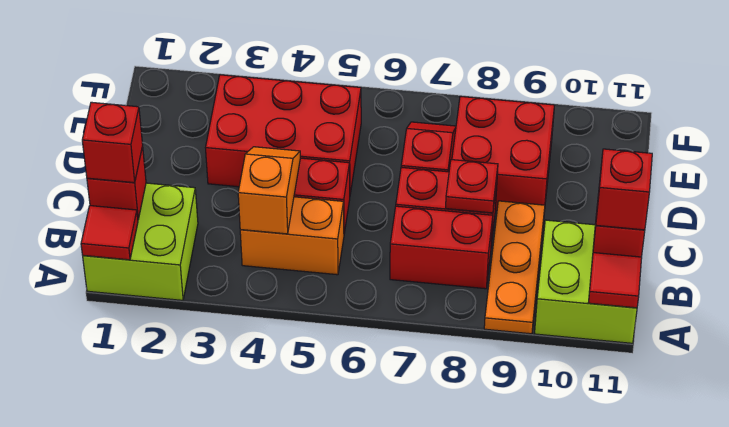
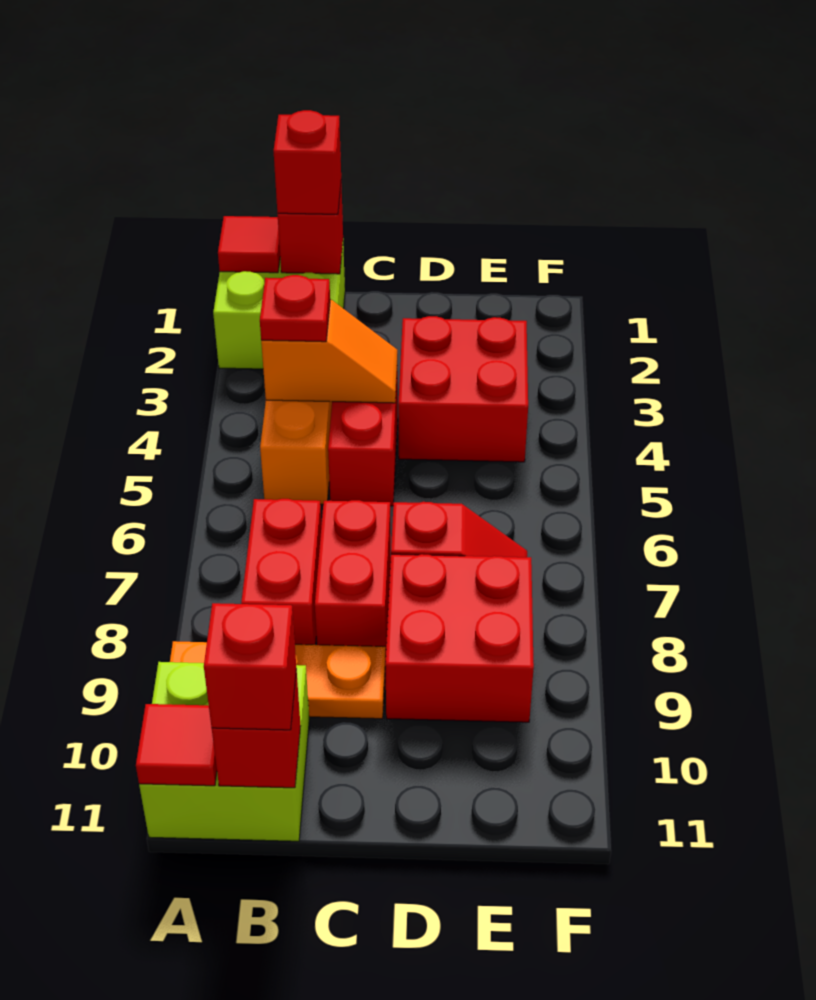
red plate C8 level 2 -> red plate B4 level 3
red brick D3:E5 level 1 -> red brick D3:E4 level 1

